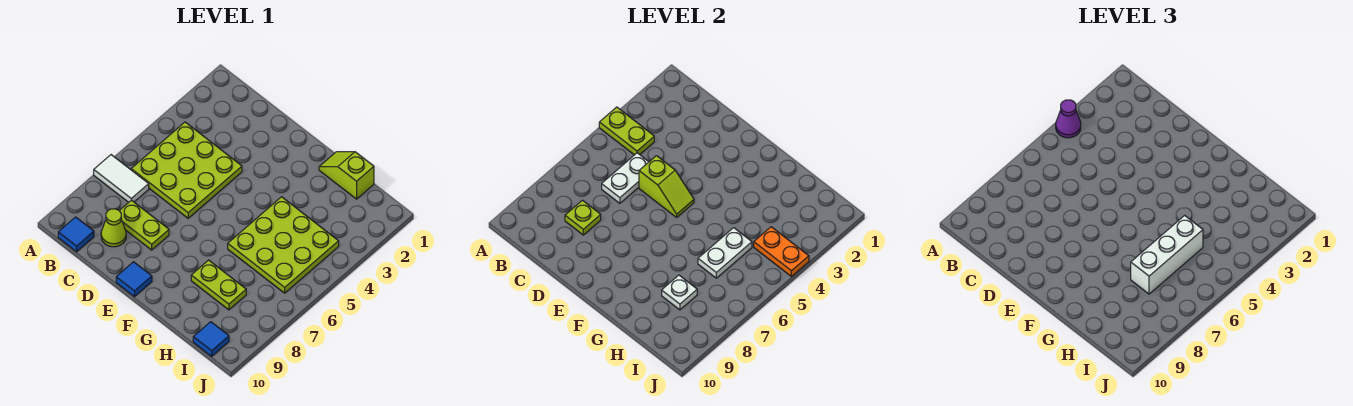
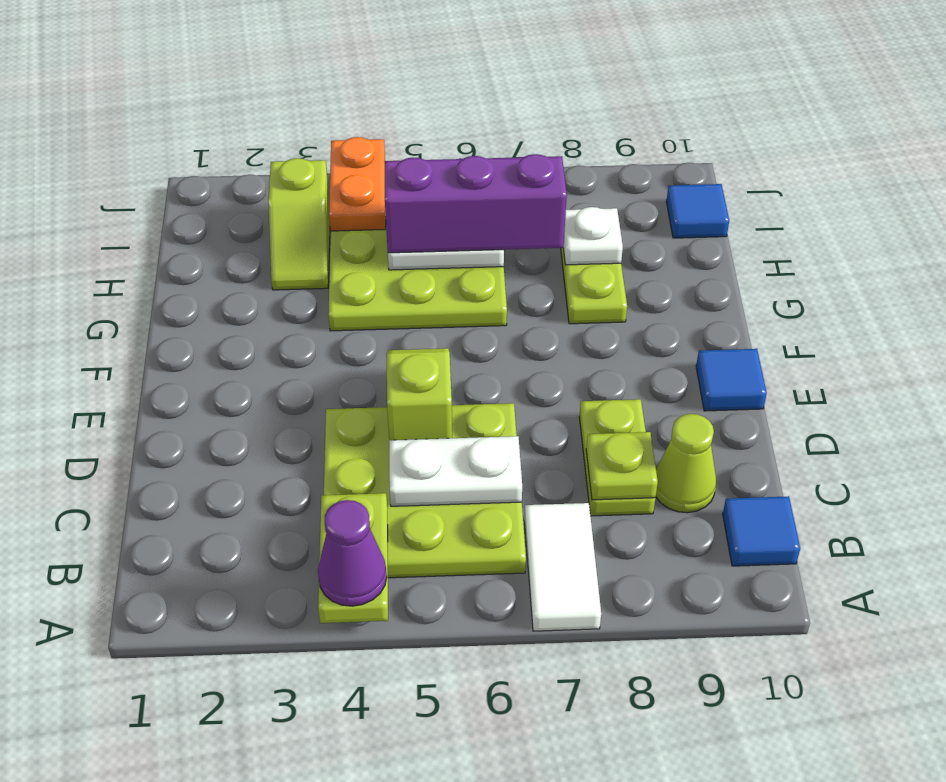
lime slope G1:H1 level 1 top H -> lime slope H3:I3 level 1 top I
white brick H5:H7 level 3 -> purple brick H5:H7 level 3

